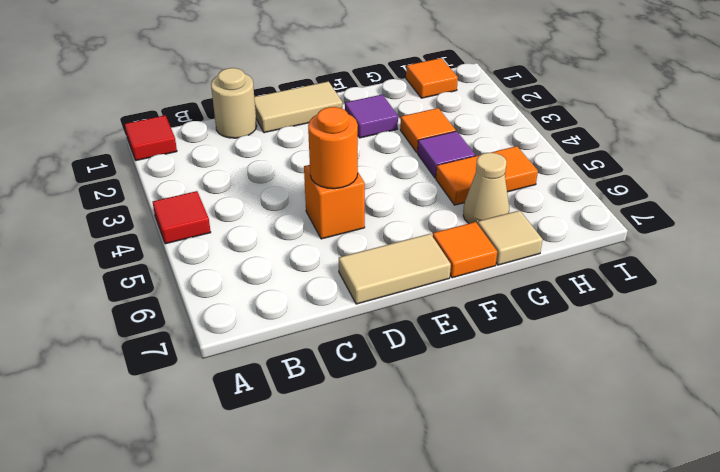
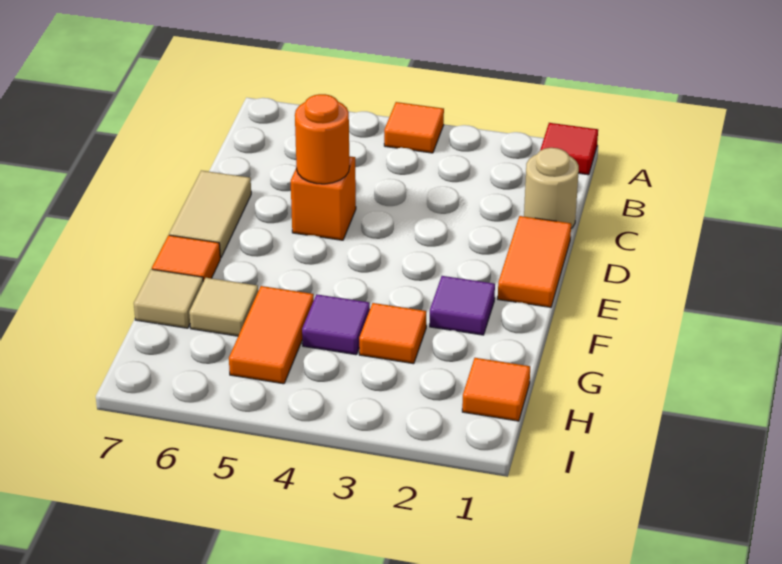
red tile A4 level 1 -> orange tile A4 level 1
tan tile D1:E1 level 1 -> orange tile D1:E1 level 1
tan cone G6 level 1 -> tan tile G6 level 1

